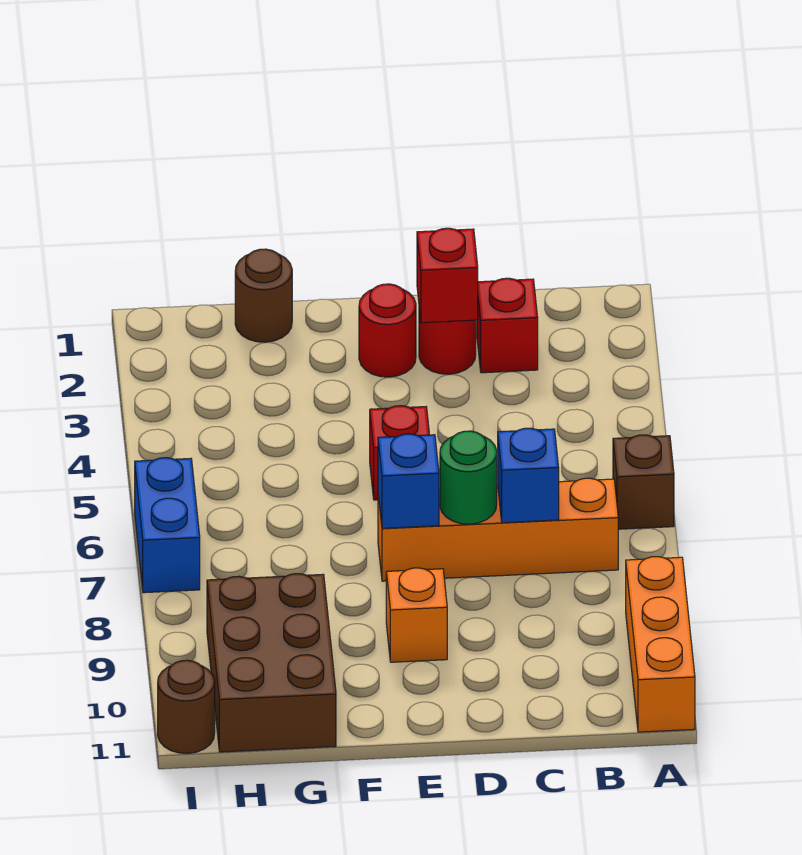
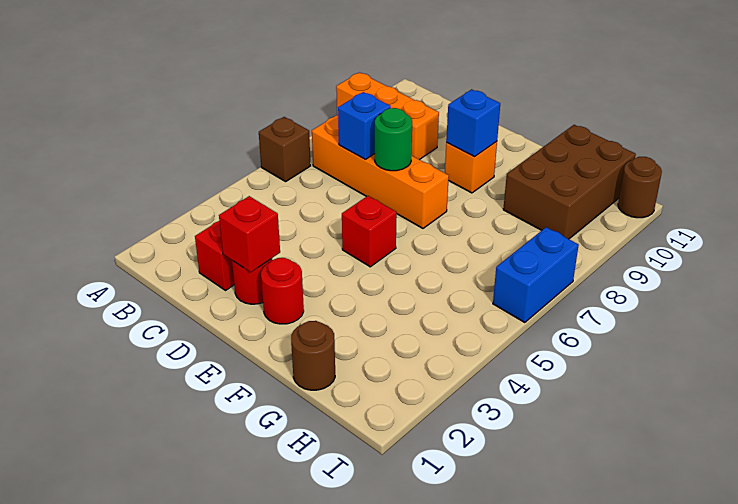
orange brick A9:A11 level 1 -> orange brick A9:C9 level 1
blue brick E7 level 2 -> blue brick E9 level 2

